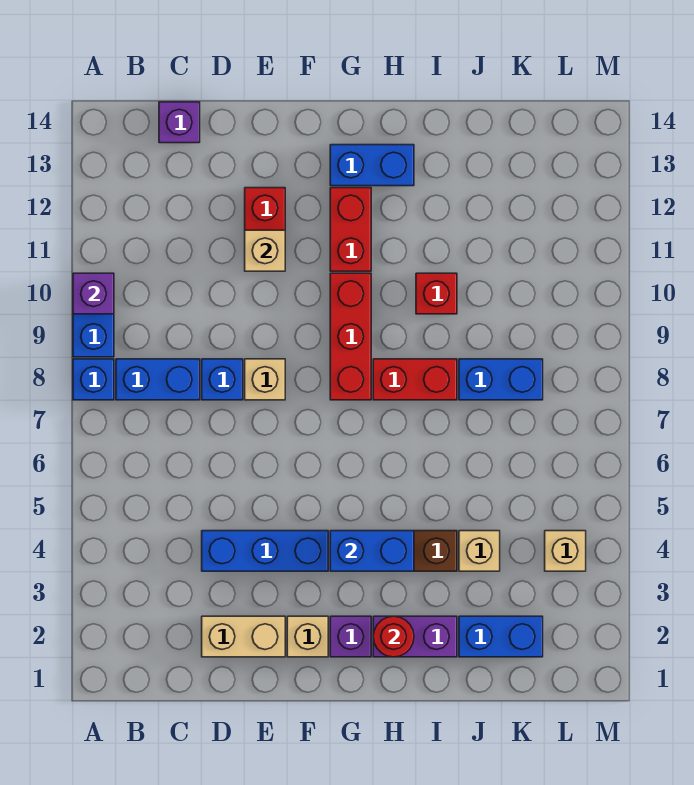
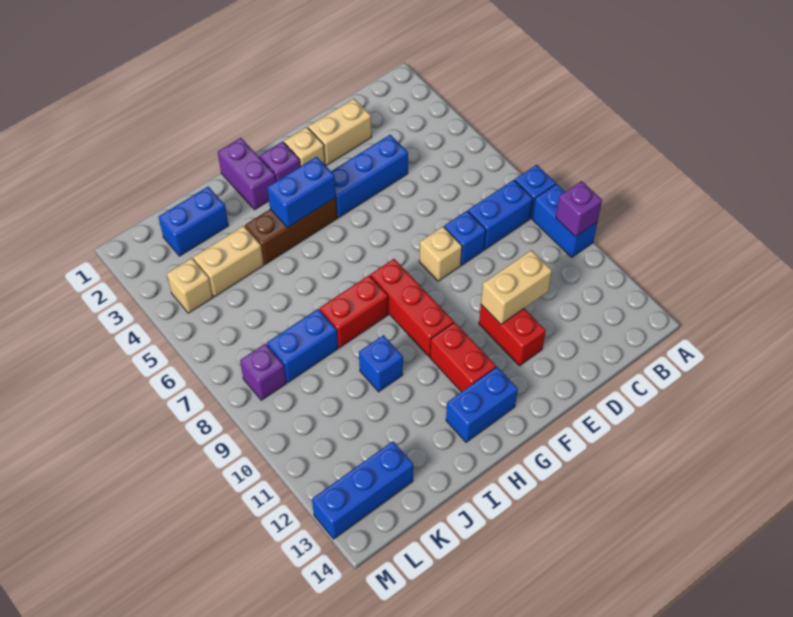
purple brick C14 level 1 -> purple brick L8 level 1
tan brick E11 level 2 -> tan brick D11:E11 level 2
purple brick H2:I2 level 1 -> purple brick H1:H2 level 1
red round brick H2 level 2 -> none
red brick I10 level 1 -> blue brick I10 level 1
tan brick J4 level 1 -> tan brick J4:K4 level 1
none -> blue brick K13:M13 level 1

